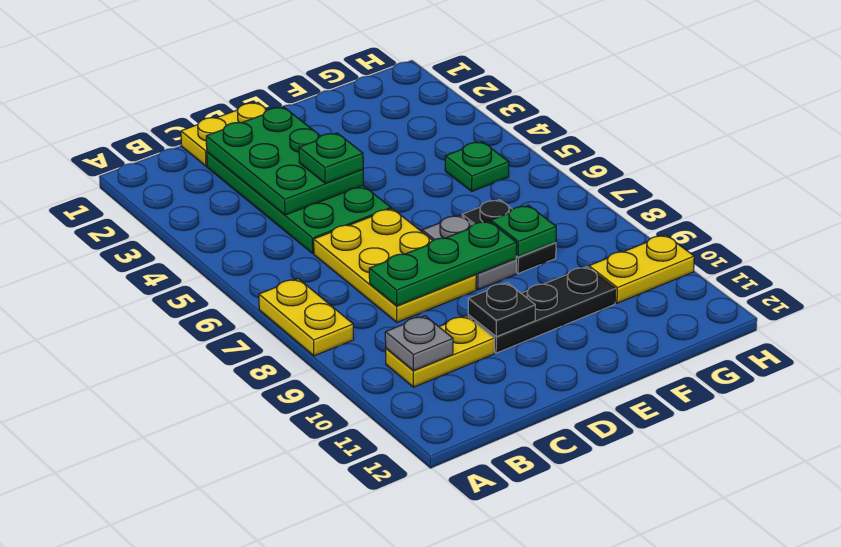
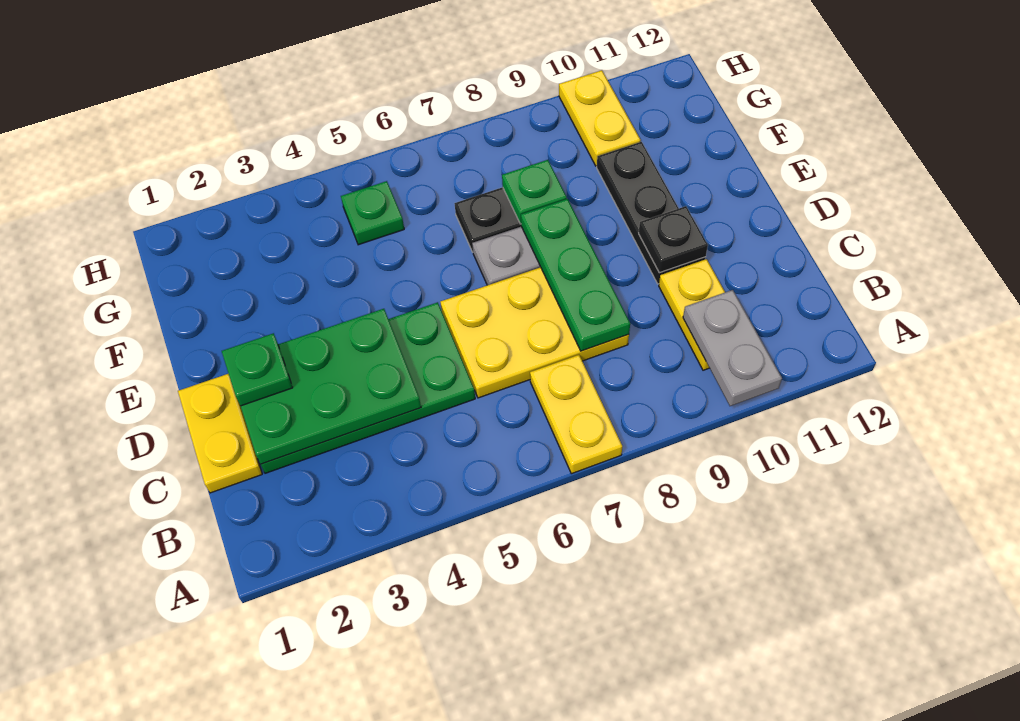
yellow plate A7:A8 level 1 -> yellow plate A7:B7 level 1
grey plate B10 level 2 -> grey plate A10:B10 level 2
green plate D4 level 3 -> green plate D2 level 3

